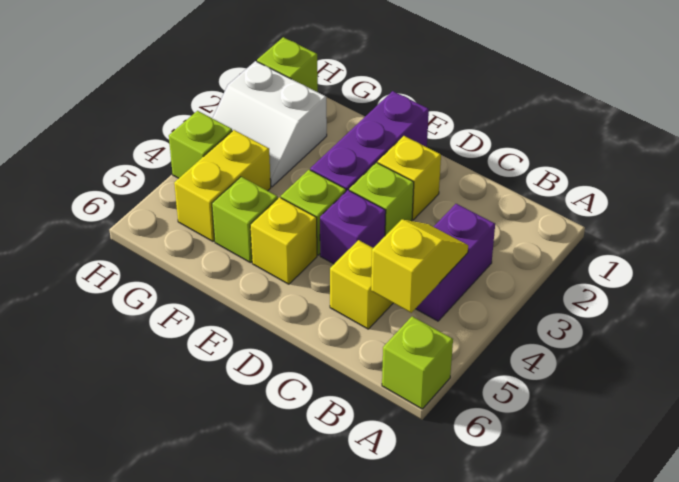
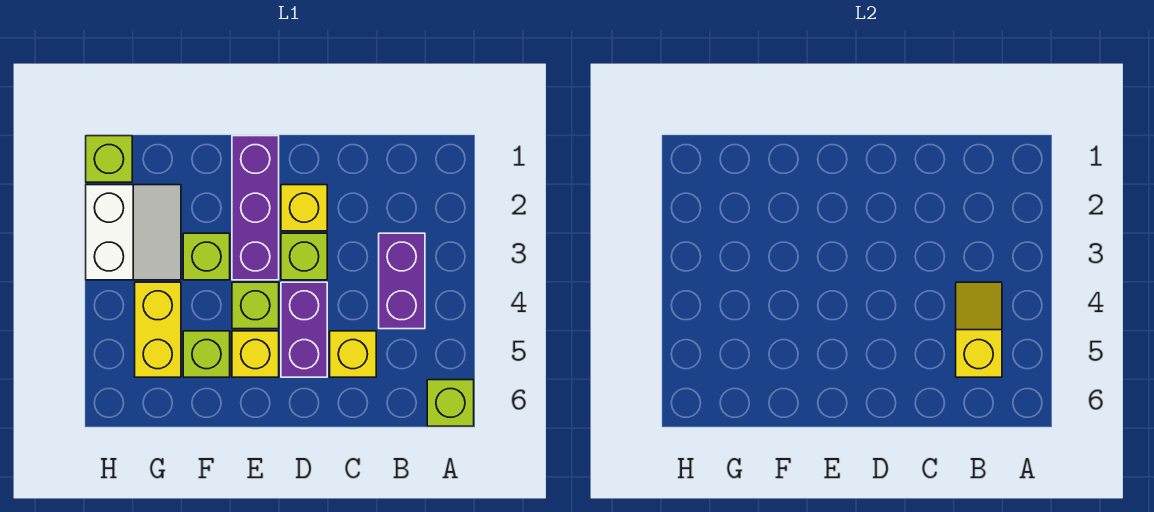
purple brick D4 level 1 -> purple brick D4:D5 level 1
white slope G2:H3 level 1 top 2 -> white slope G2:H3 level 1 top H
lime brick H4 level 1 -> lime brick F3 level 1

